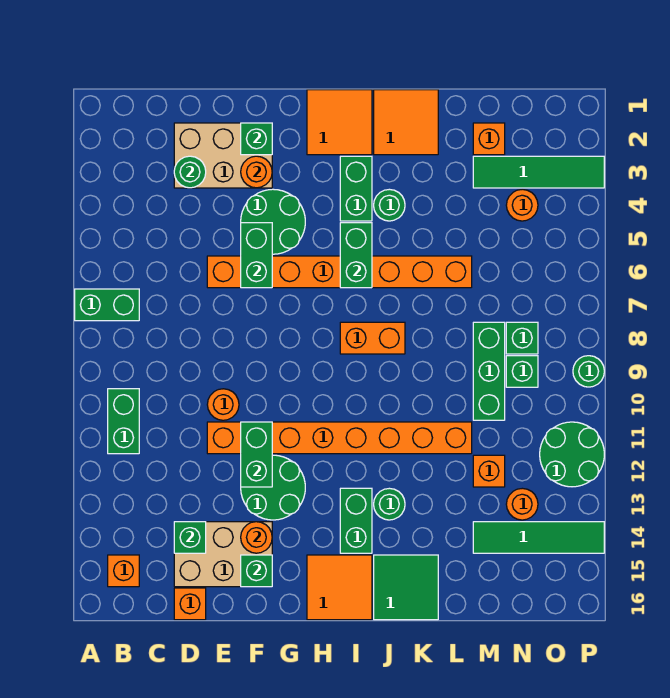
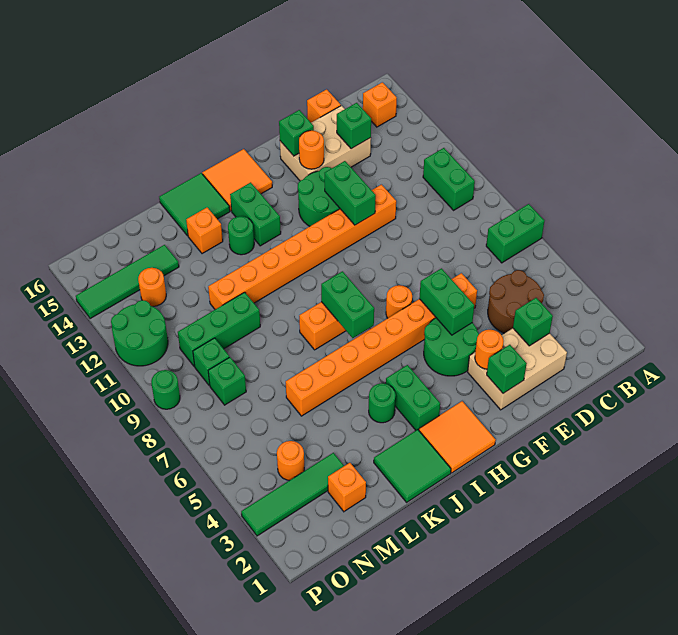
none -> brown round brick C4:D5 level 1
green round brick D3 level 2 -> green brick D3 level 2
orange round brick E10 level 1 -> orange round brick G7 level 1
green brick I5:I6 level 2 -> green brick I7:I8 level 2
orange tile J1:K2 level 1 -> green tile J1:K2 level 1
green brick M8:M10 level 1 -> green brick L10:N10 level 1
orange brick M12 level 1 -> orange brick K14 level 1

